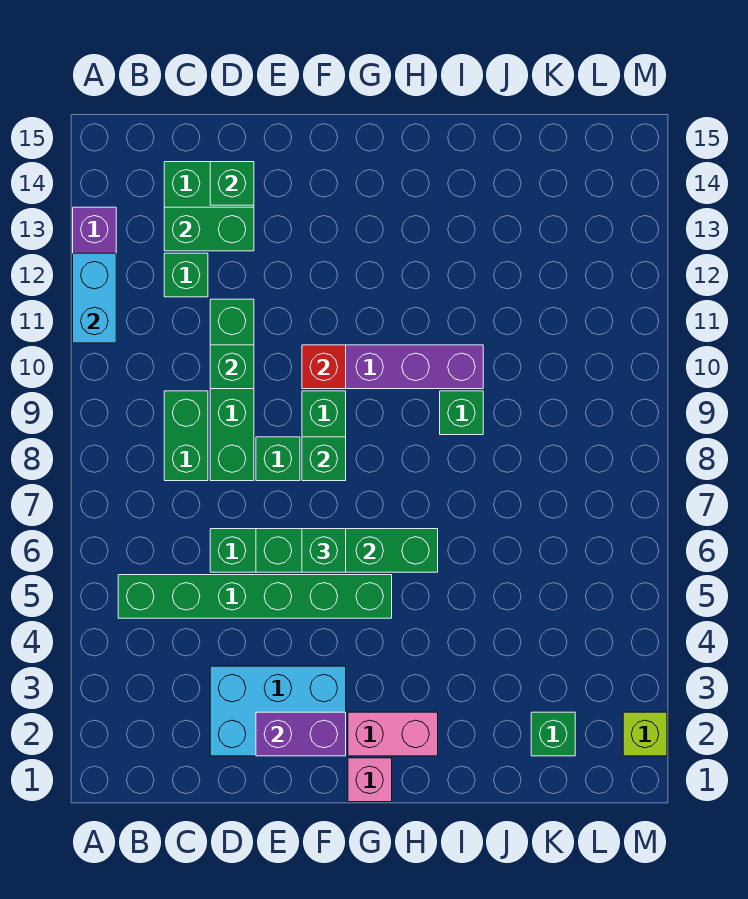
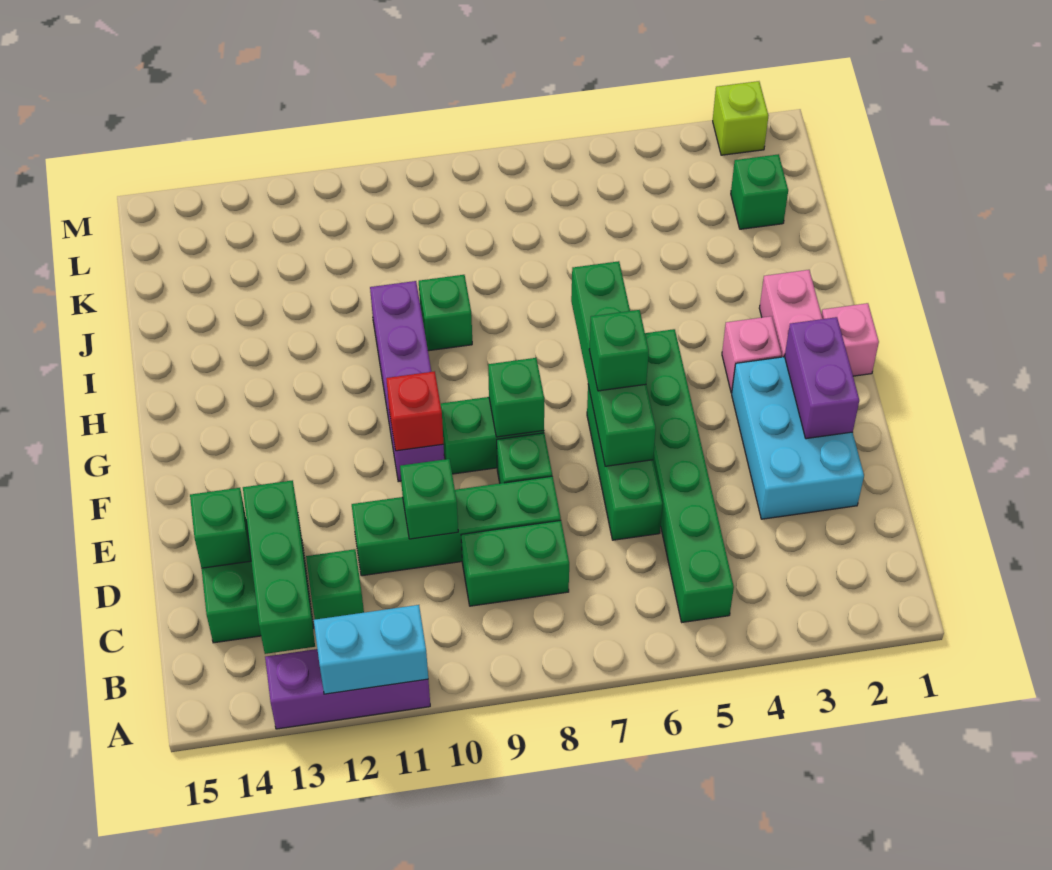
green brick C13:D13 level 2 -> green brick B13:D13 level 2
none -> pink brick G3 level 1

